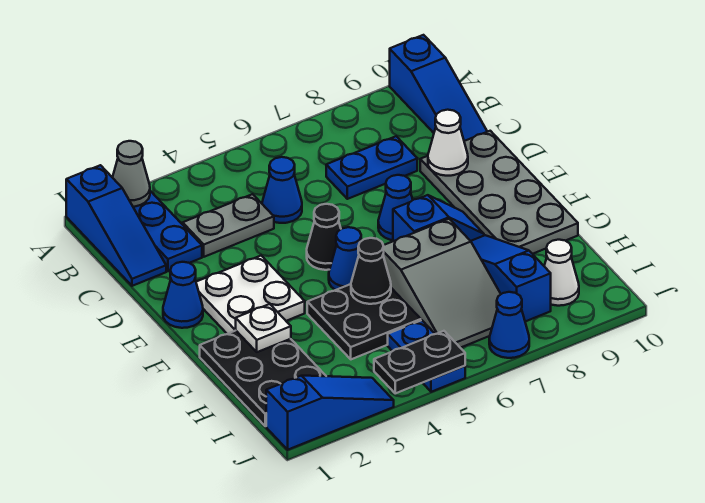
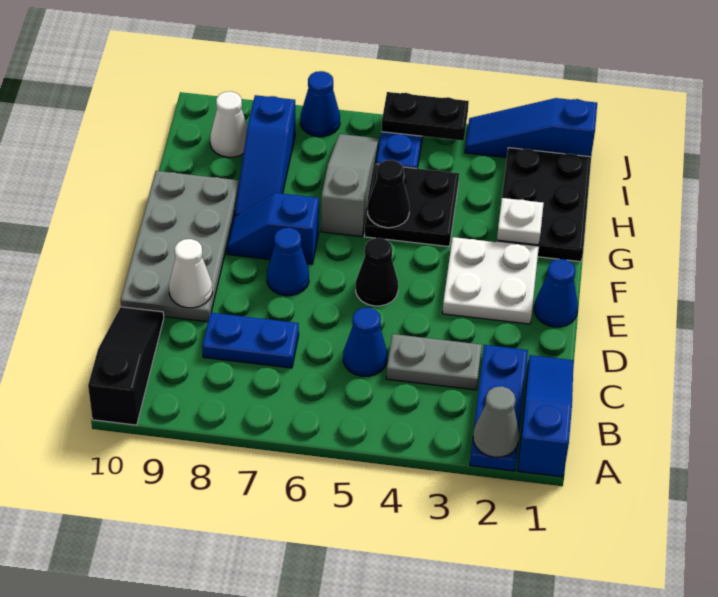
blue slope A10:C10 level 1 top A -> black slope A10:C10 level 1 top A
blue cone F5 level 1 -> none
grey slope G6:I7 level 1 top G -> grey slope G6:I6 level 1 top G

